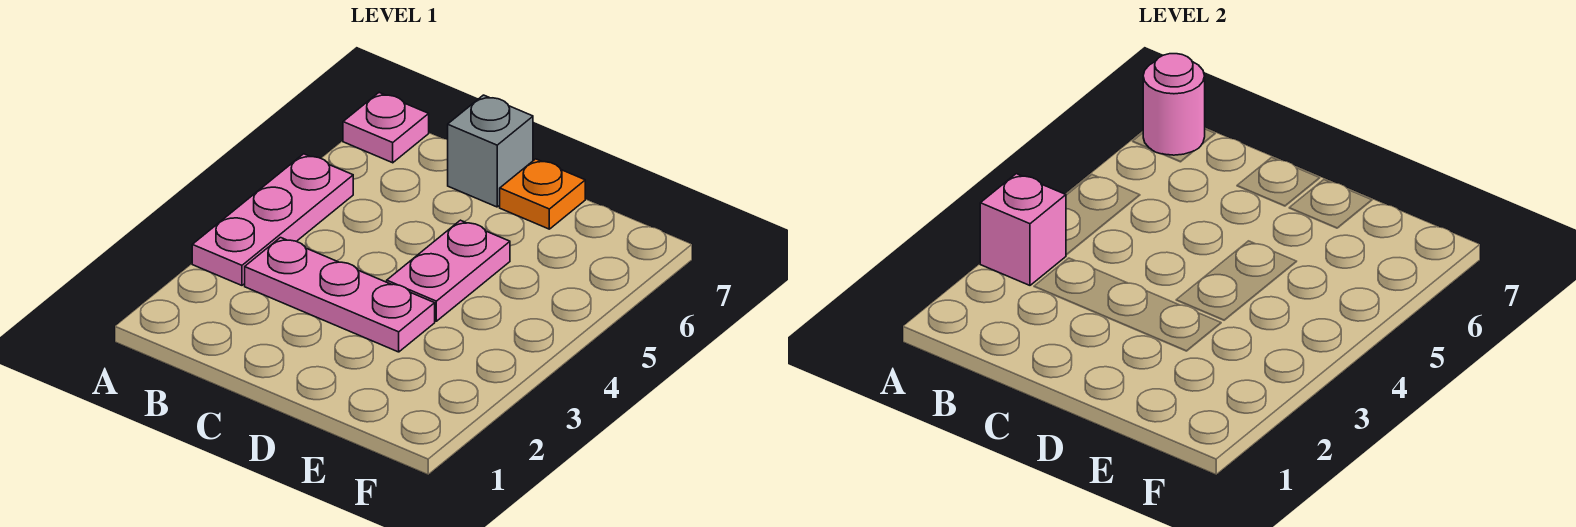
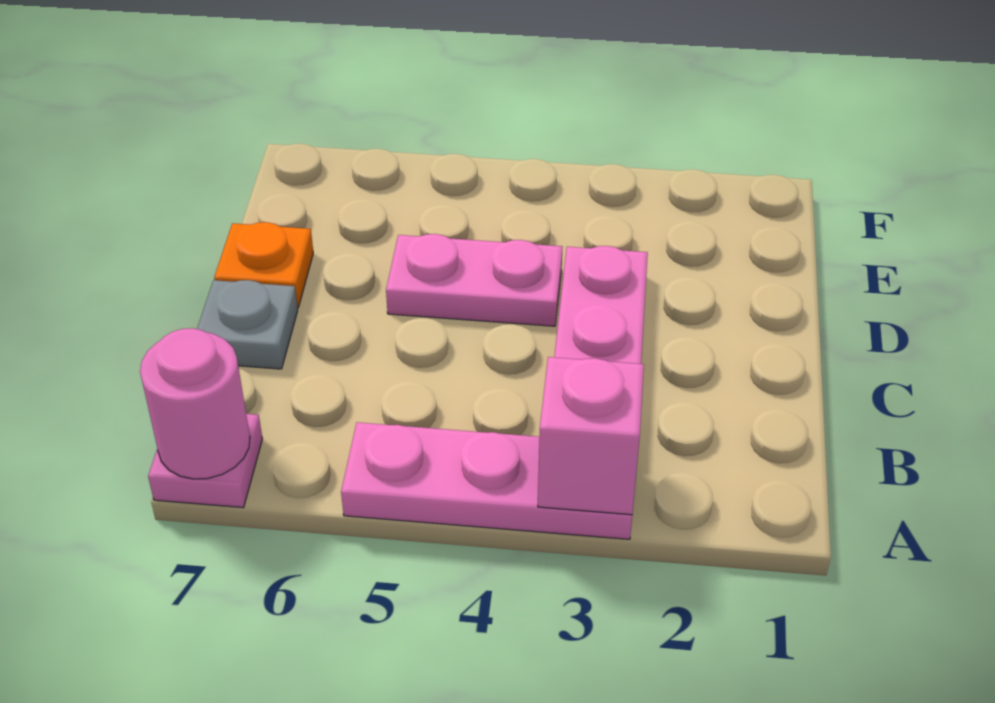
grey brick C7 level 1 -> grey plate C7 level 1

